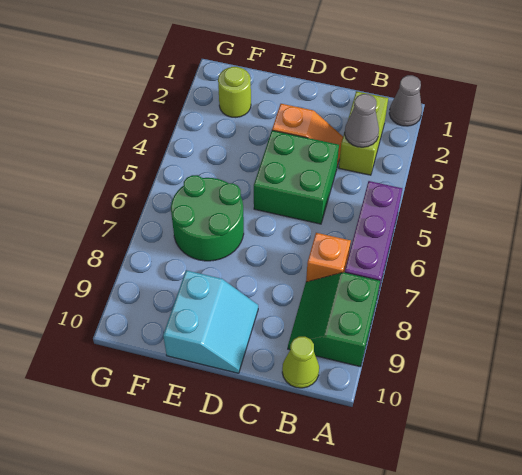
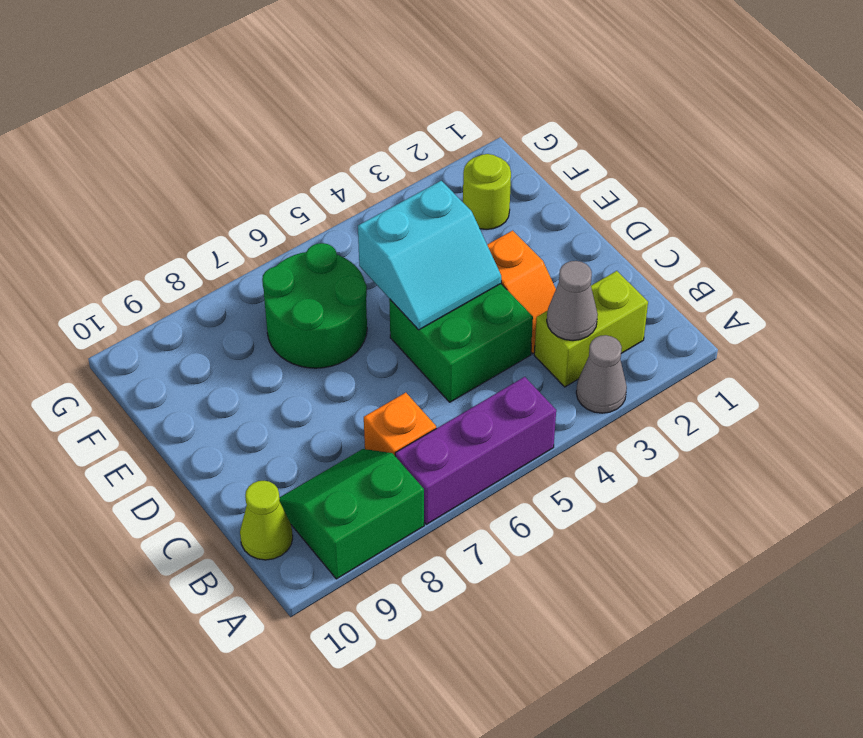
grey cone A1 level 1 -> grey cone A3 level 1
cyan slope D9:E10 level 1 top E -> cyan slope D4:E5 level 2 top E

